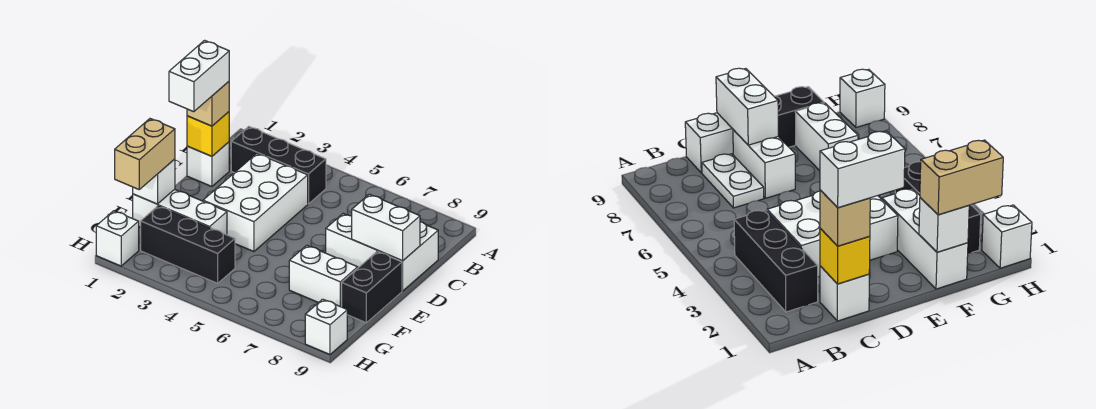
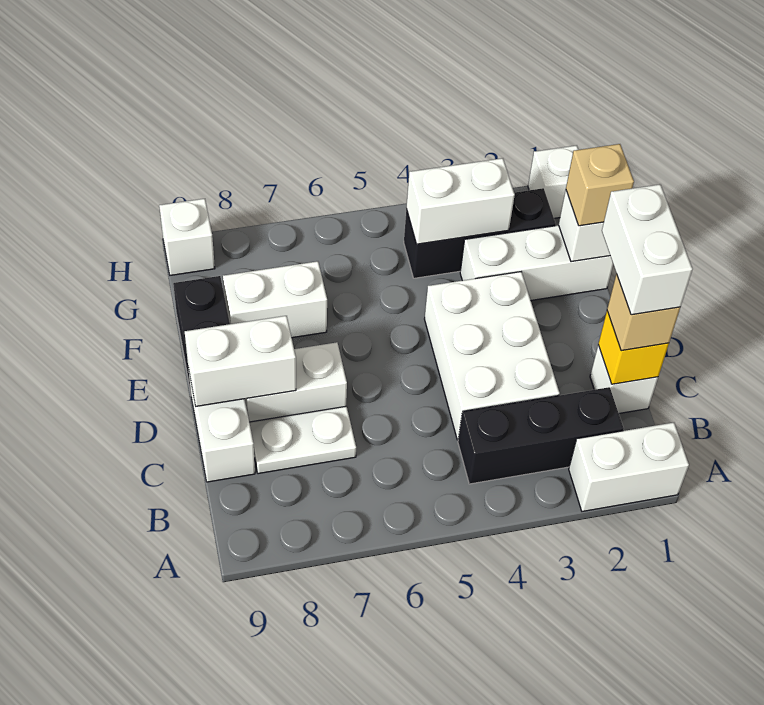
none -> white brick A1:A2 level 1
tan brick F1:G1 level 3 -> tan brick F1 level 3
none -> white brick G3:G4 level 2

